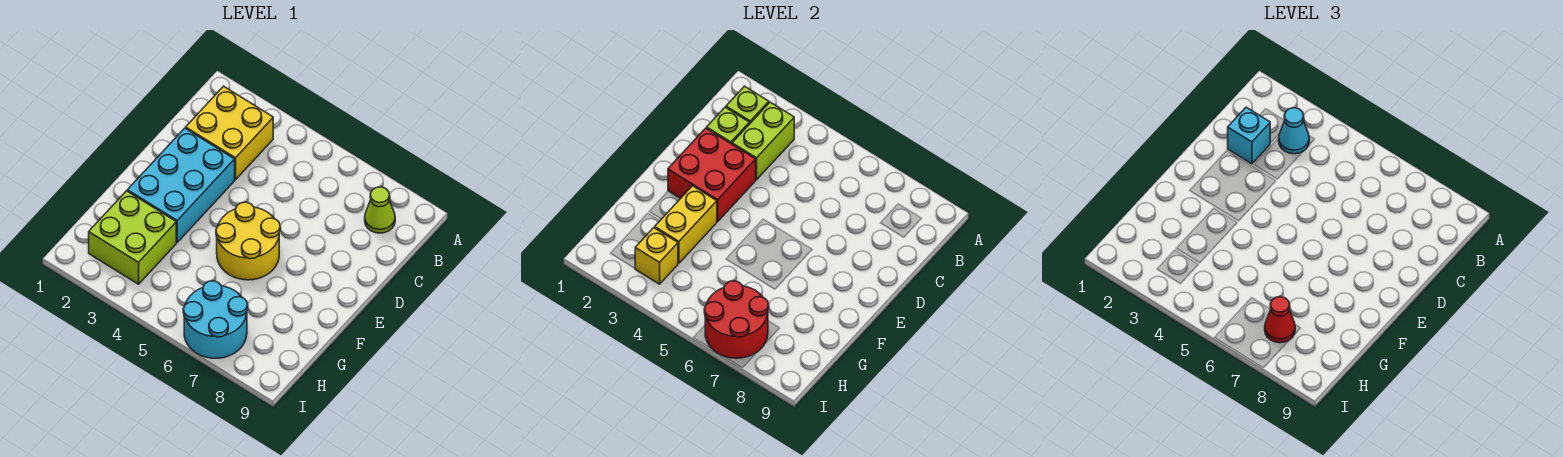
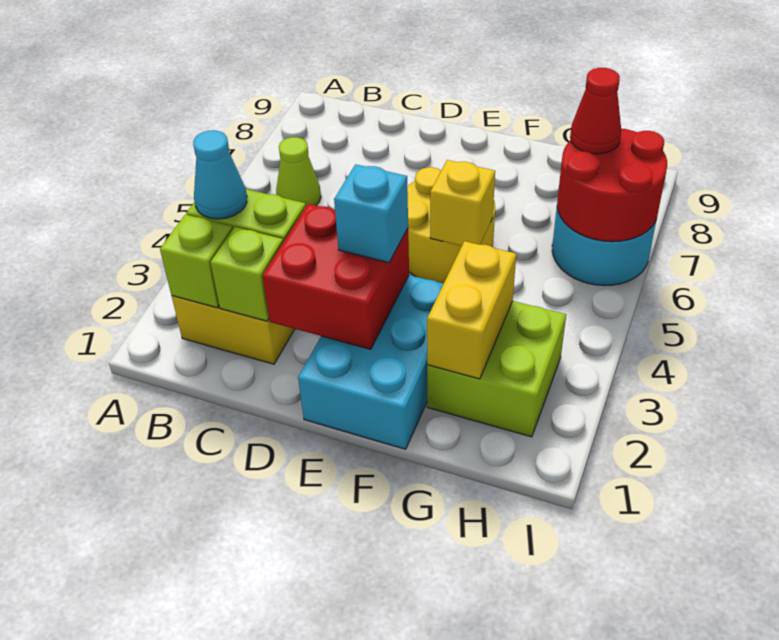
lime cone B8 level 1 -> lime cone B6 level 1
cyan brick C2 level 3 -> cyan brick E3 level 3
cyan brick D2:F3 level 1 -> cyan brick E1:F3 level 1
yellow brick F3:G3 level 2 -> yellow brick G2:G3 level 2
yellow brick H3 level 2 -> yellow brick F5 level 2

